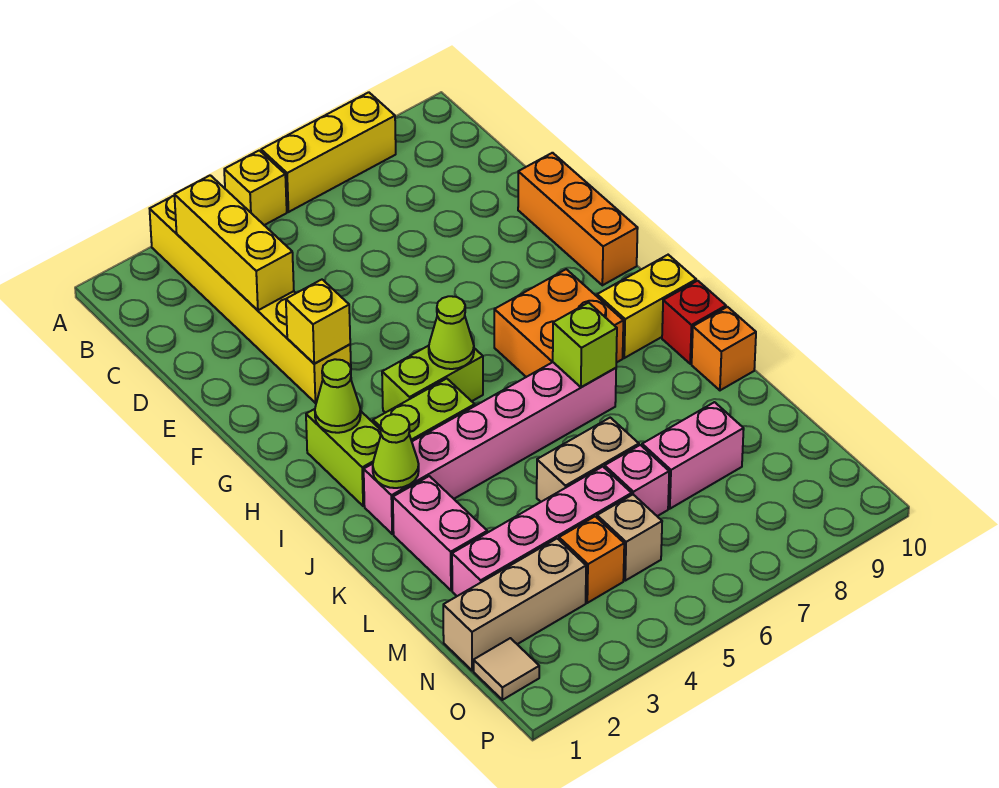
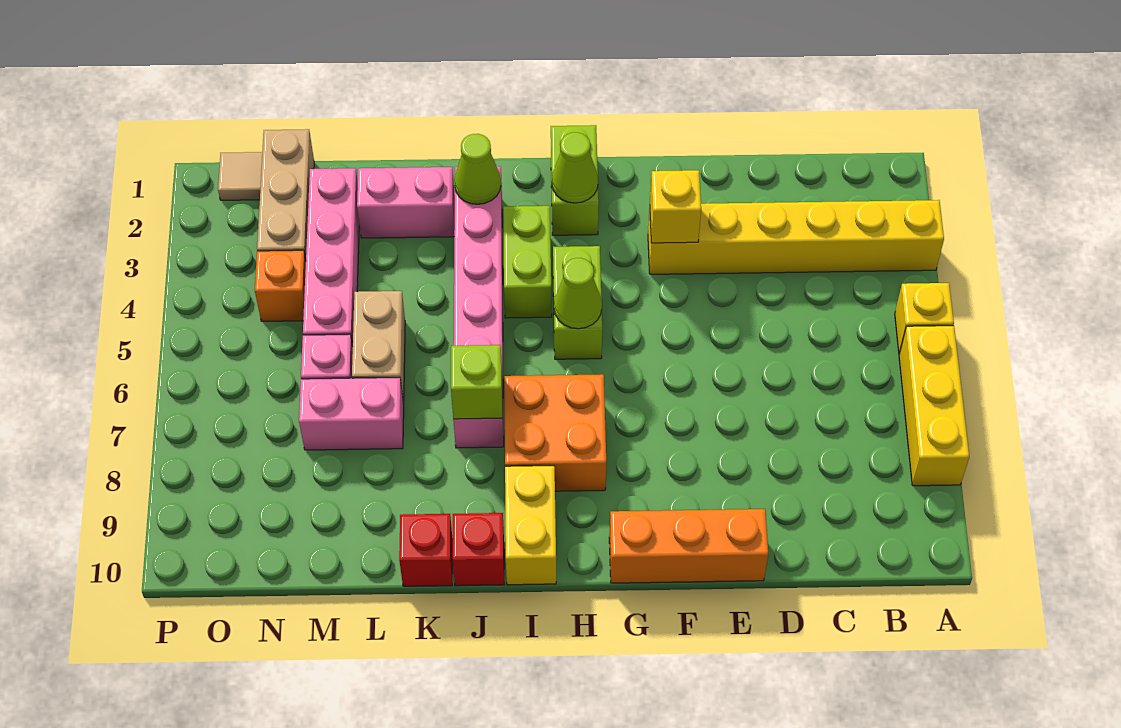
yellow brick B3:D3 level 2 -> none
lime brick H2:I2 level 1 -> lime brick H1:H2 level 1
orange brick K10 level 1 -> red brick K10 level 1
pink brick M7:M8 level 1 -> pink brick L7:M7 level 1
tan brick N5 level 1 -> none

